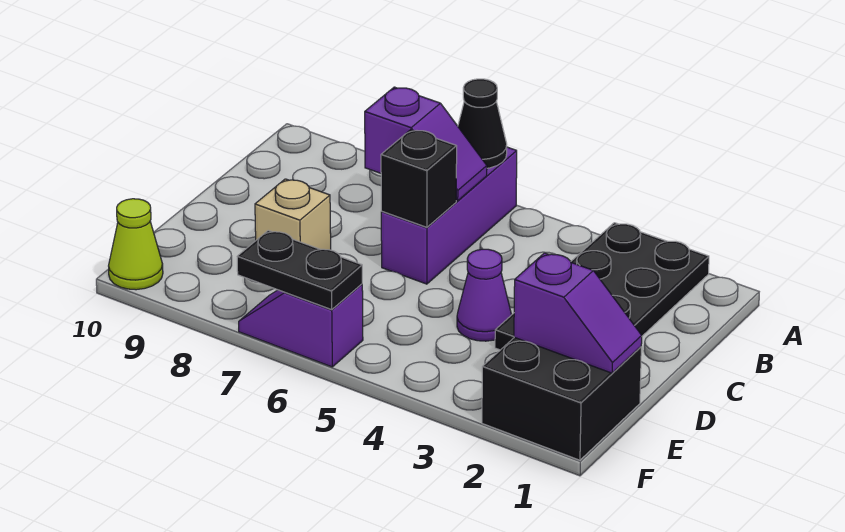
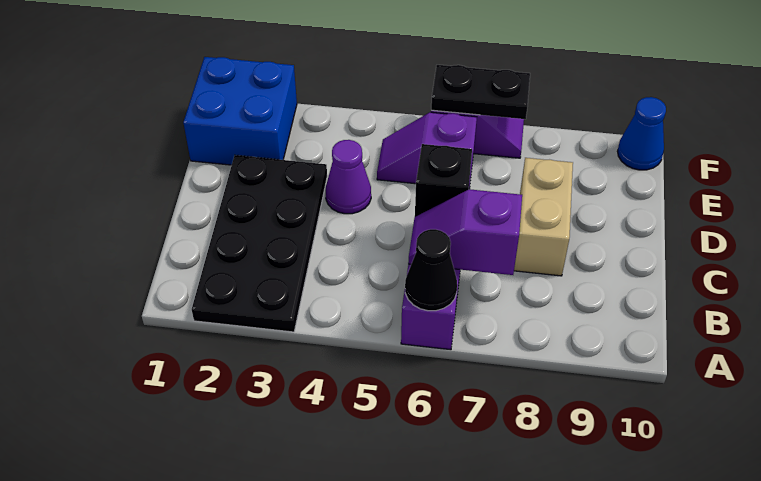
tan brick D8 level 1 -> tan brick C8:D8 level 1
black brick E1:F2 level 1 -> blue brick E1:F2 level 1
purple slope E1:E2 level 2 top 2 -> purple slope E5:E6 level 1 top 6
lime cone F10 level 1 -> blue cone F10 level 1

